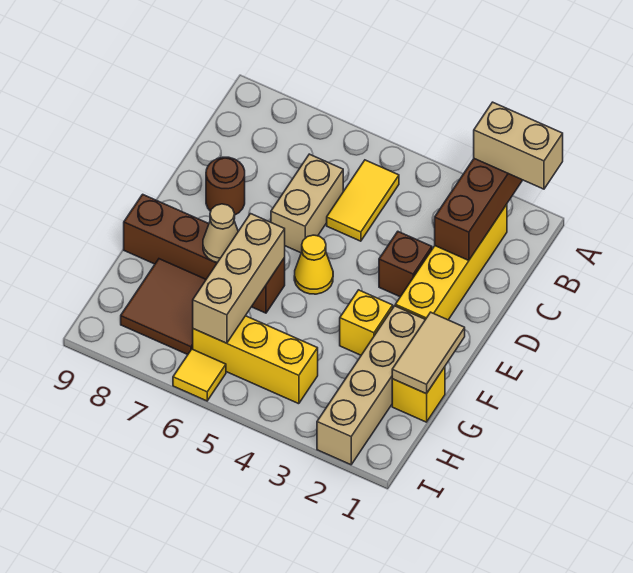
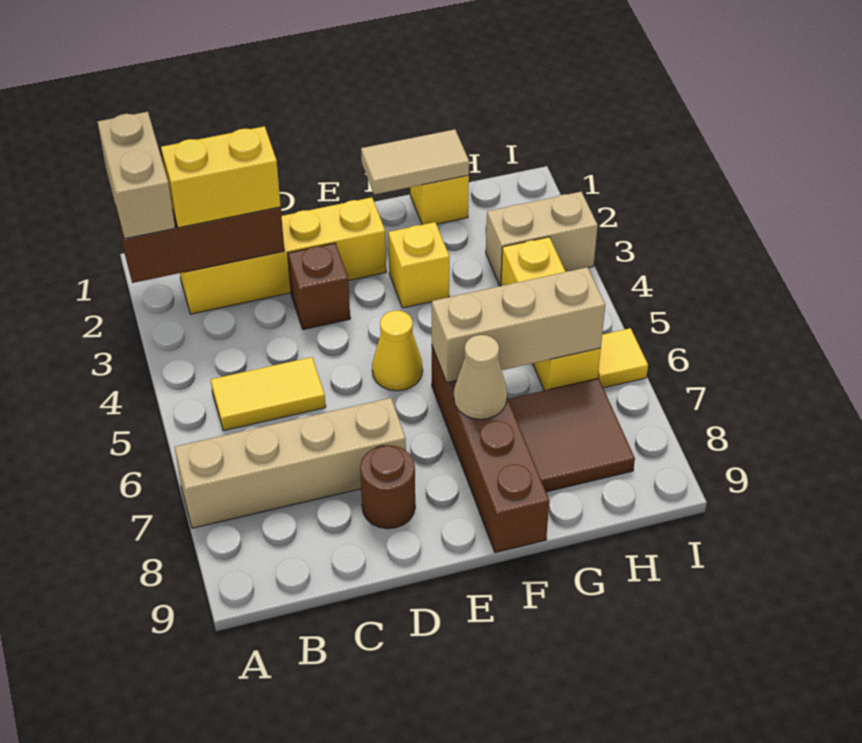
none -> yellow brick B2:C2 level 3
tan brick C6:D6 level 1 -> tan brick H3:I3 level 1
tan brick F2:I2 level 1 -> tan brick A7:D7 level 1

